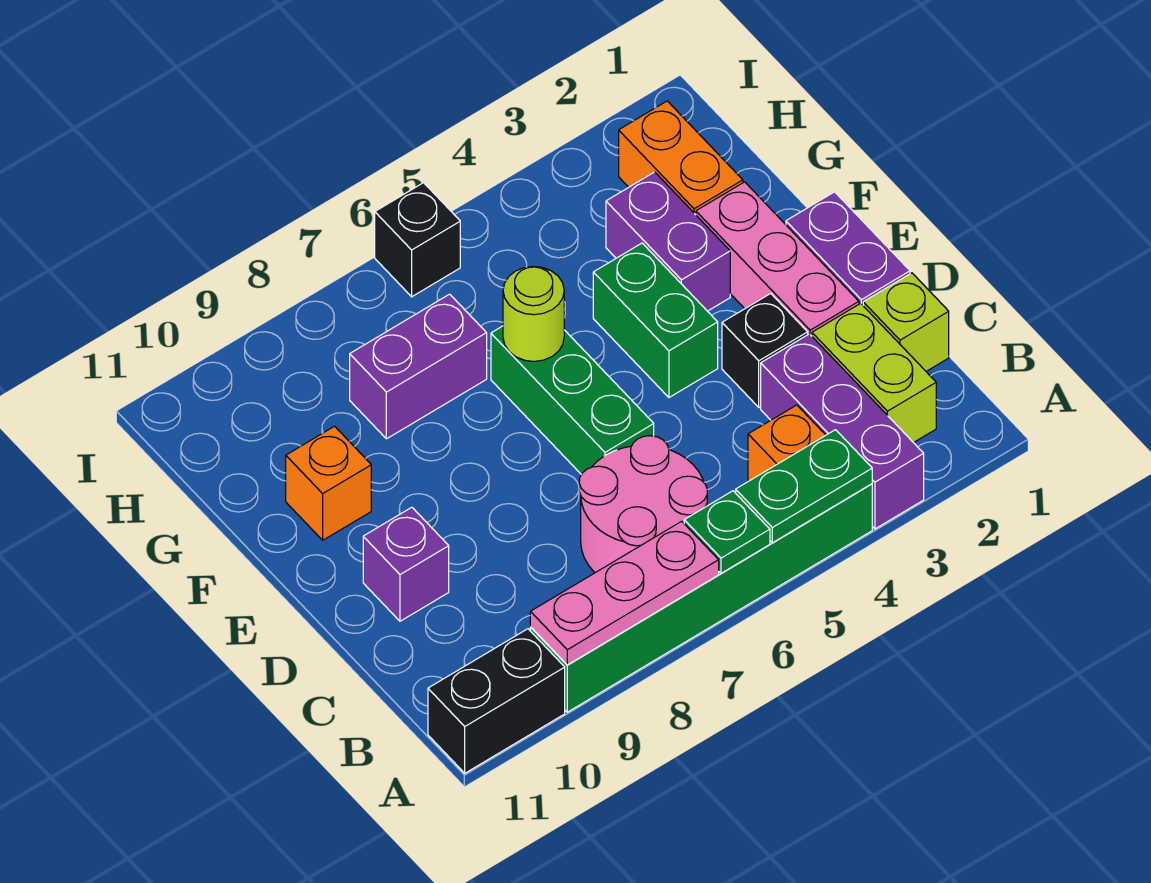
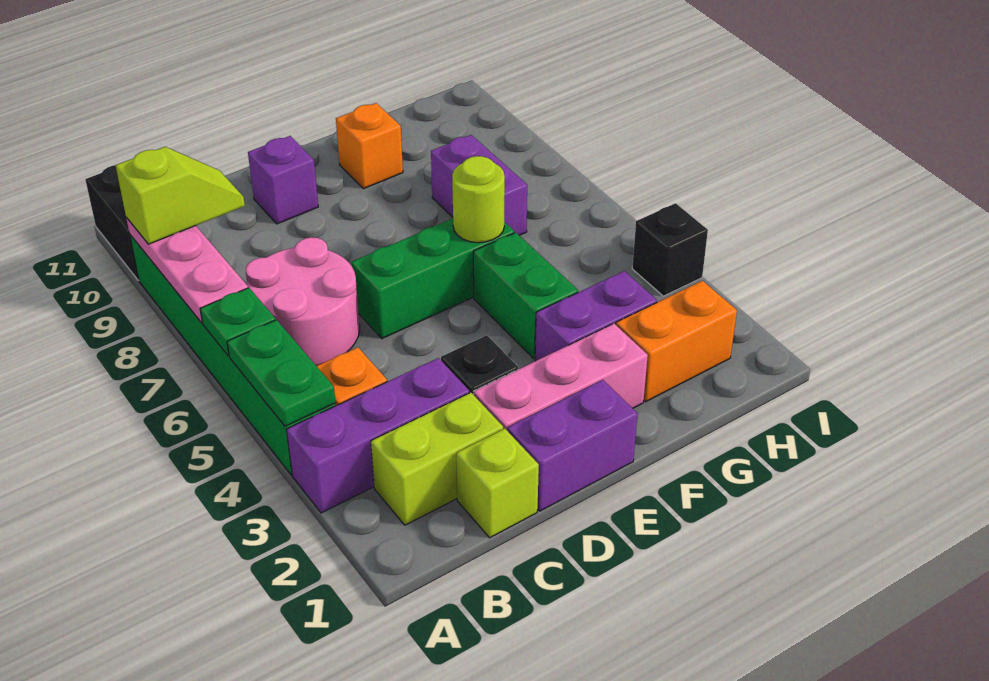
none -> lime slope A9:B9 level 3 top A
green brick E4:F4 level 1 -> green brick F4:F5 level 1
black brick I6 level 1 -> black brick I4 level 1

